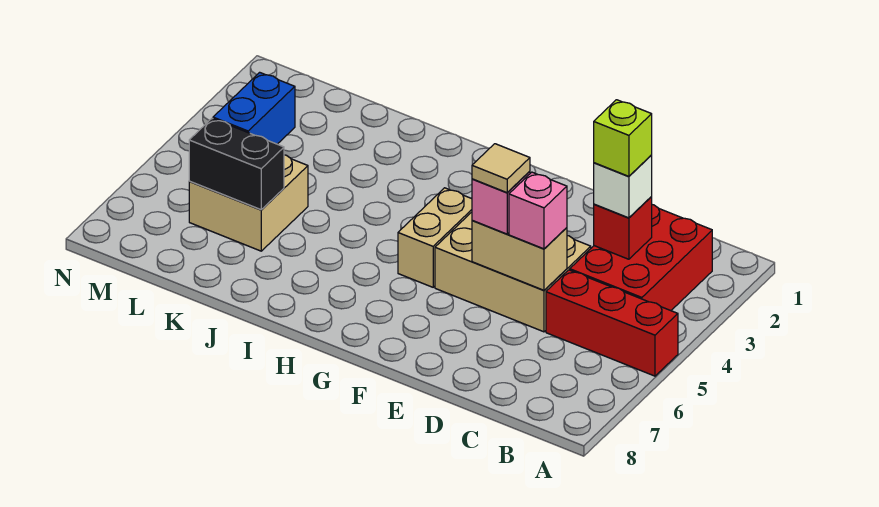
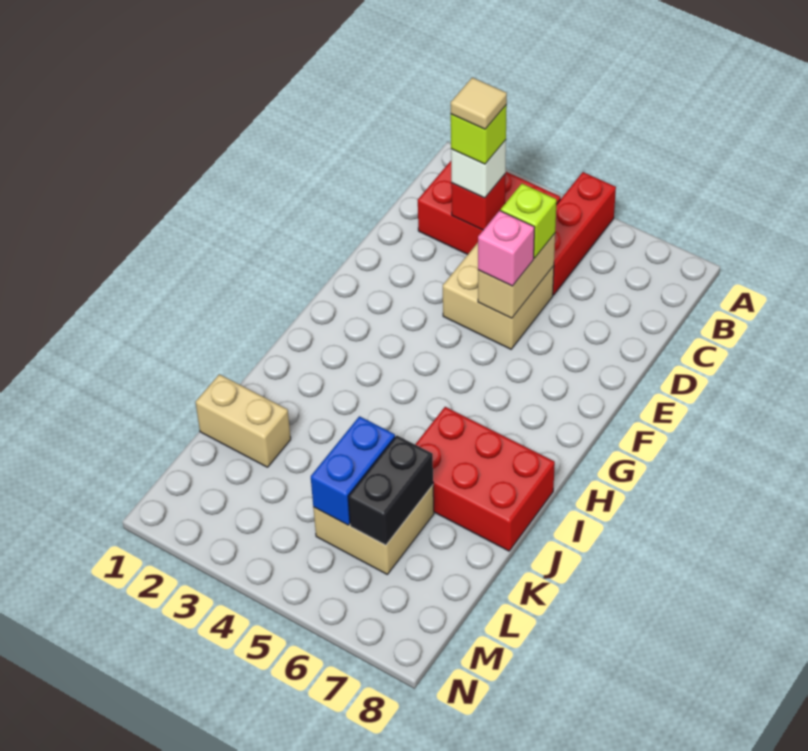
tan brick D4:F5 level 1 -> tan brick D4:E5 level 1
pink brick D5 level 3 -> lime brick D5 level 3
tan tile E5 level 4 -> tan tile C3 level 5
tan brick G4:G5 level 1 -> tan brick K1:K2 level 1
none -> red brick I6:J8 level 1
blue brick L4:L5 level 2 -> blue brick K5:L5 level 2

